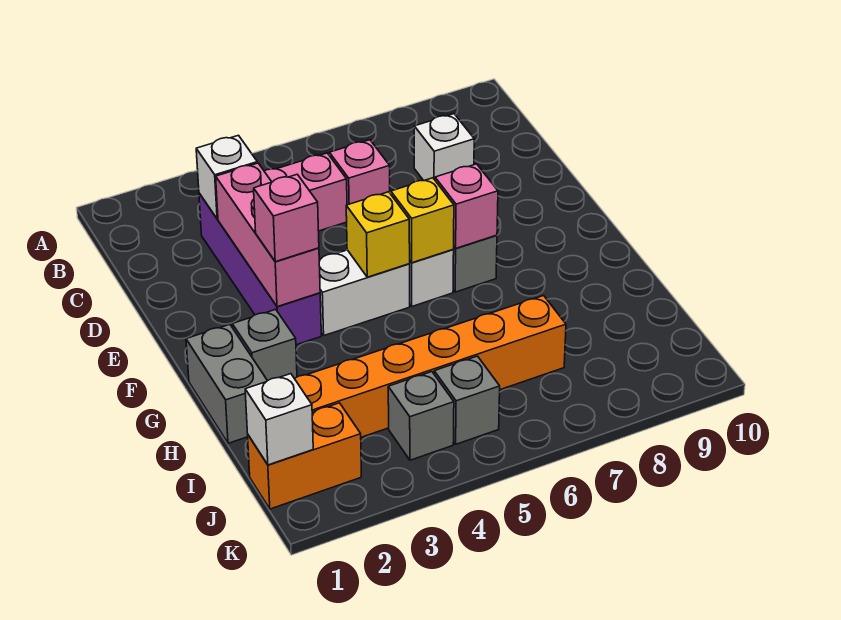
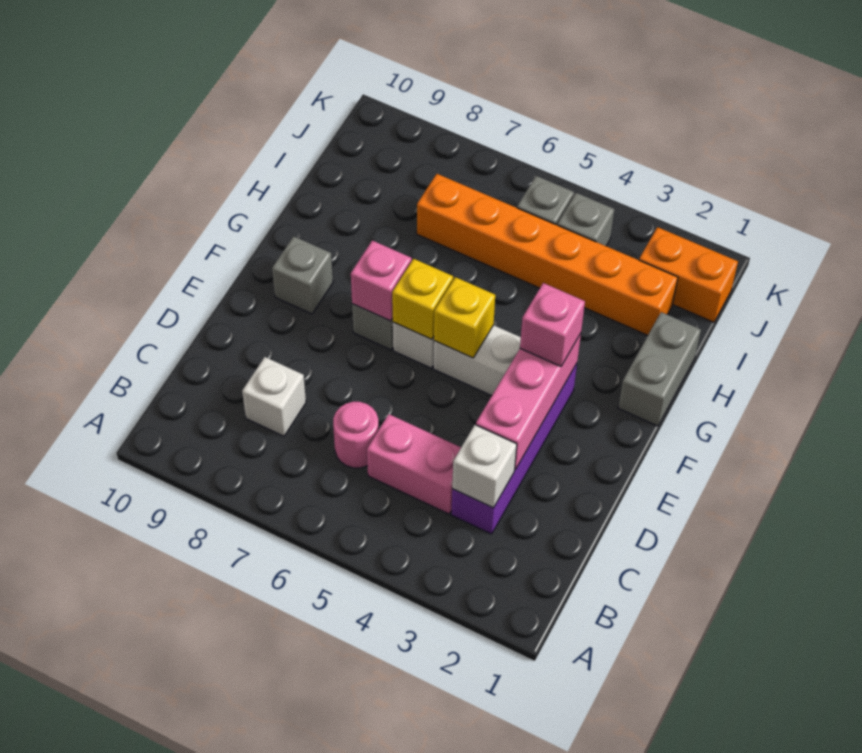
pink brick C6 level 1 -> pink round brick C6 level 1
grey brick G2 level 1 -> grey brick F9 level 1
white brick J1 level 2 -> none

